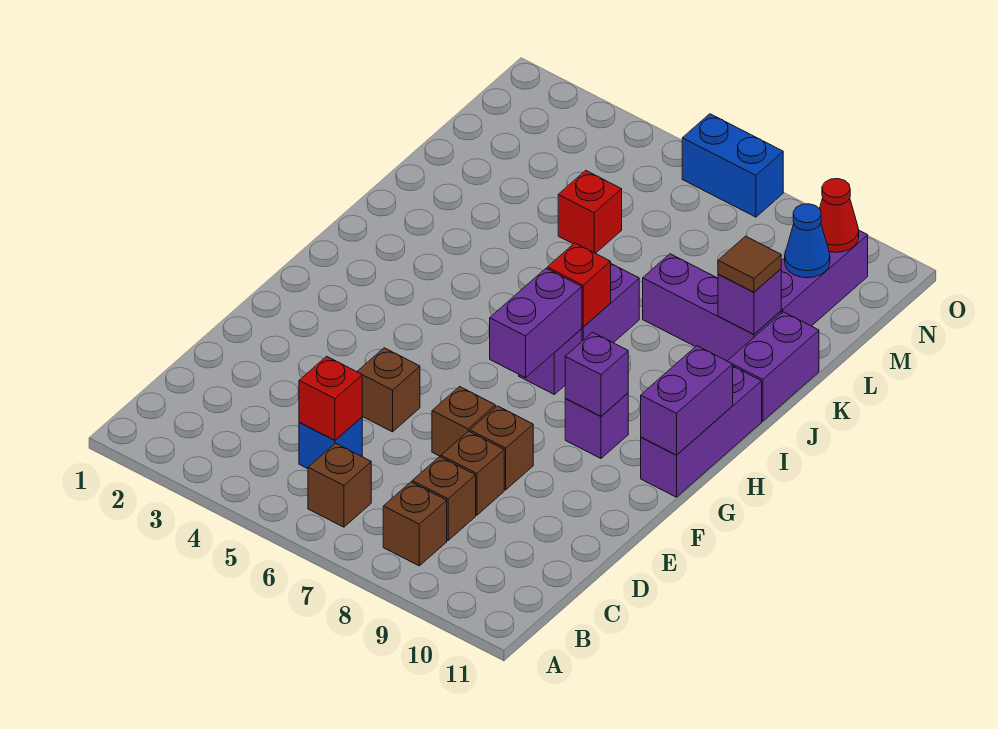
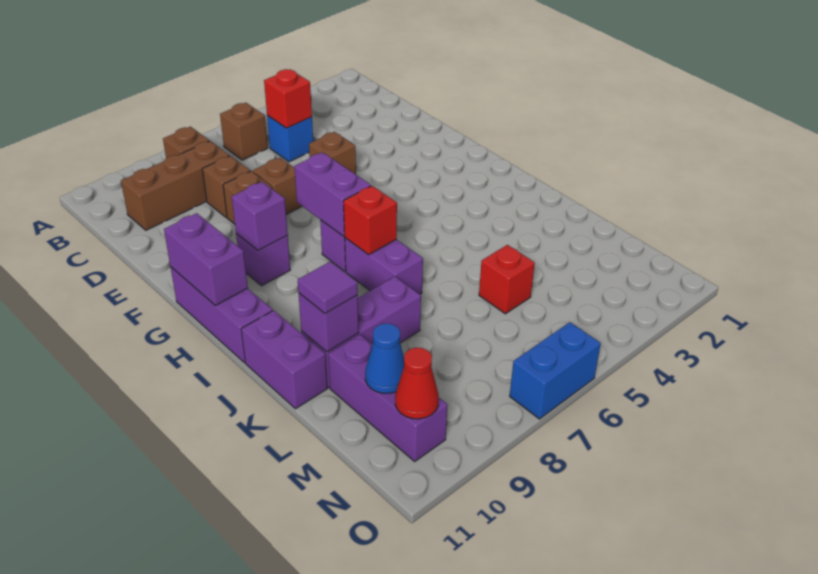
brown brick C8 level 1 -> brown brick C8:C10 level 1
brown tile K10 level 3 -> purple tile K10 level 3

